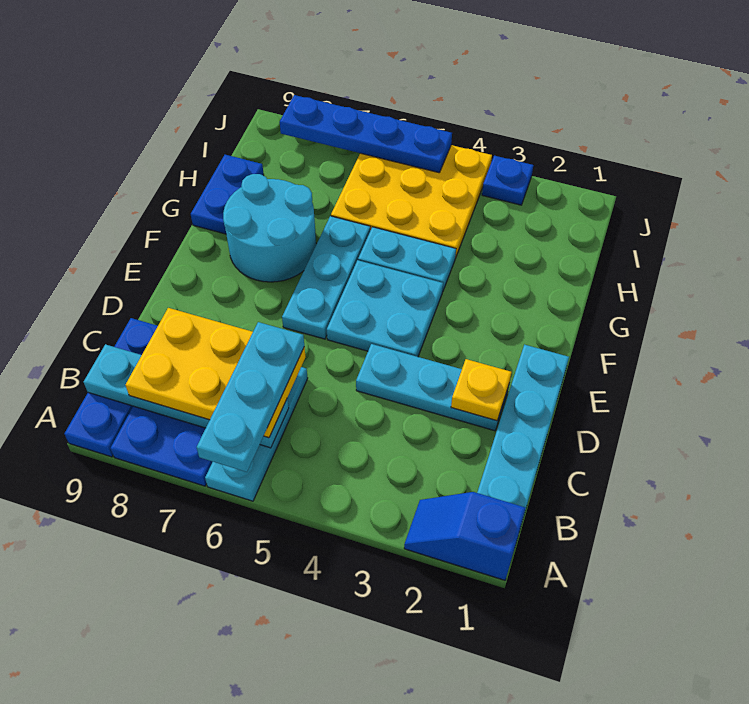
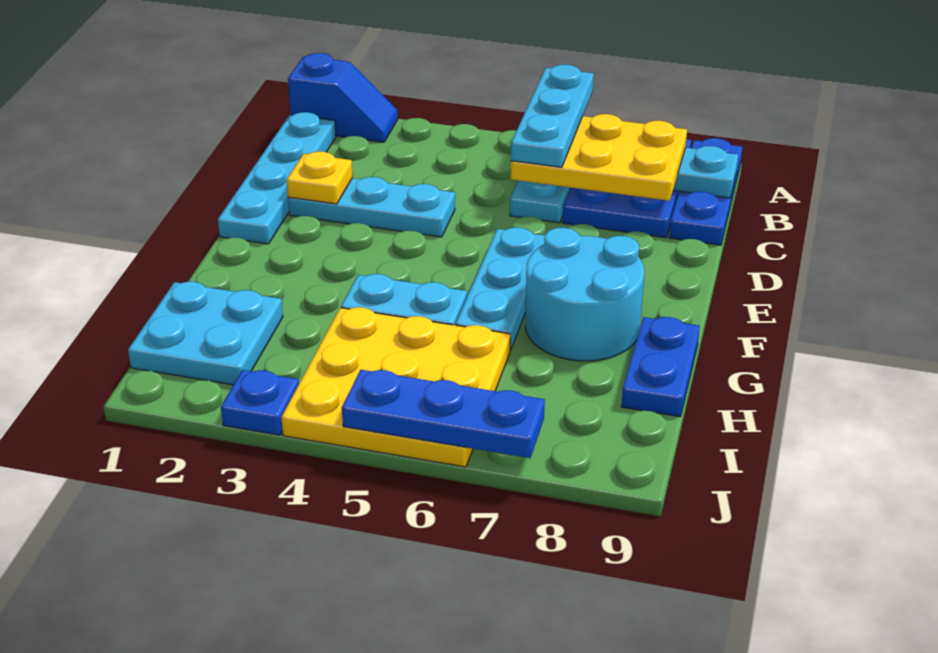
cyan plate E4:F5 level 1 -> cyan plate H1:I2 level 1
blue plate J5:J8 level 2 -> blue plate J5:J7 level 2

